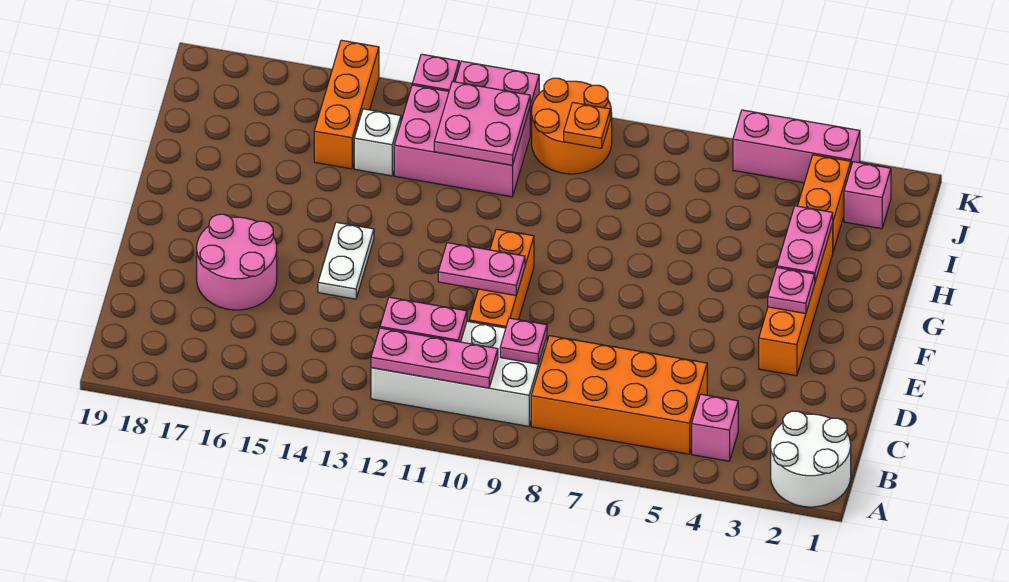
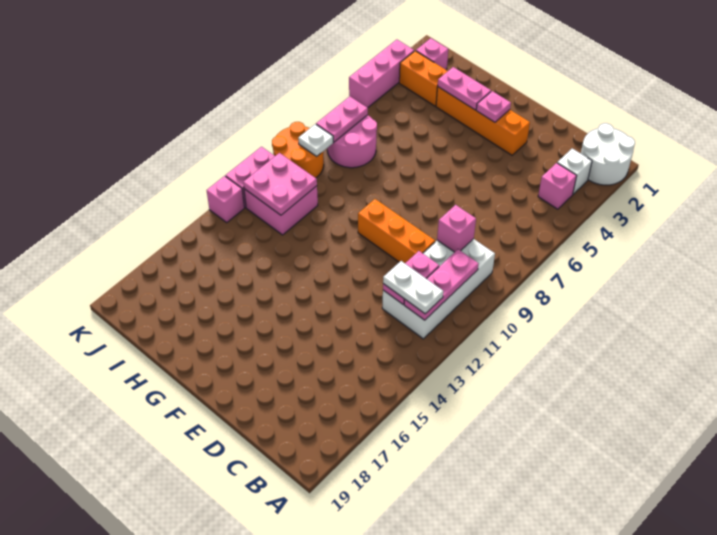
orange brick B5:C8 level 1 -> none
pink plate C9 level 2 -> pink brick C9 level 2
pink round brick D16:E17 level 1 -> pink round brick I7:J8 level 1
pink plate E10:E11 level 2 -> pink plate J7:J8 level 2
white plate E14:F14 level 1 -> white plate B12:C12 level 3
pink brick I11:J13 level 1 -> pink brick I11:J12 level 1
white brick I14 level 1 -> white brick B3 level 1
orange brick I15:K15 level 1 -> none
orange plate J9 level 2 -> white plate J9 level 2

